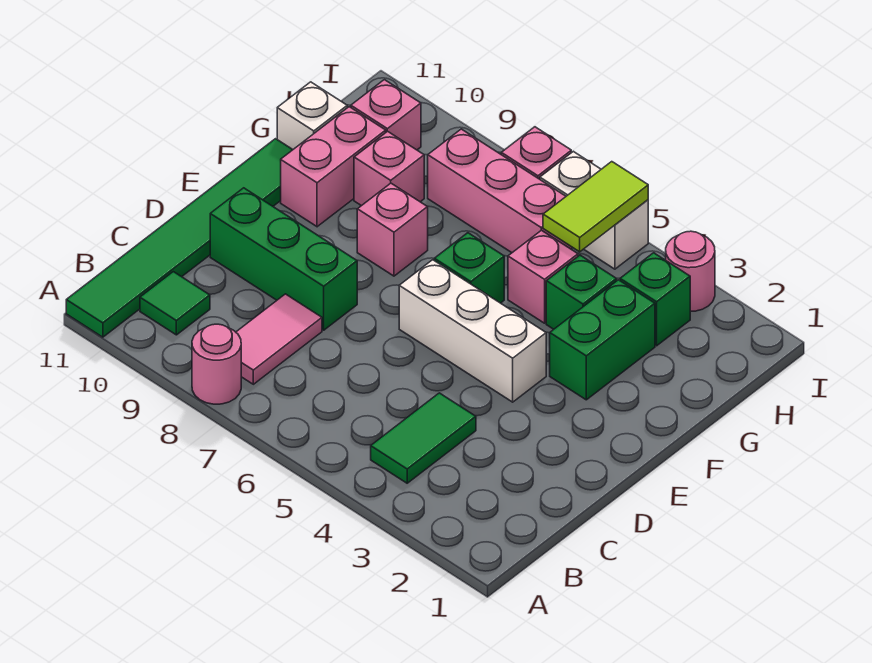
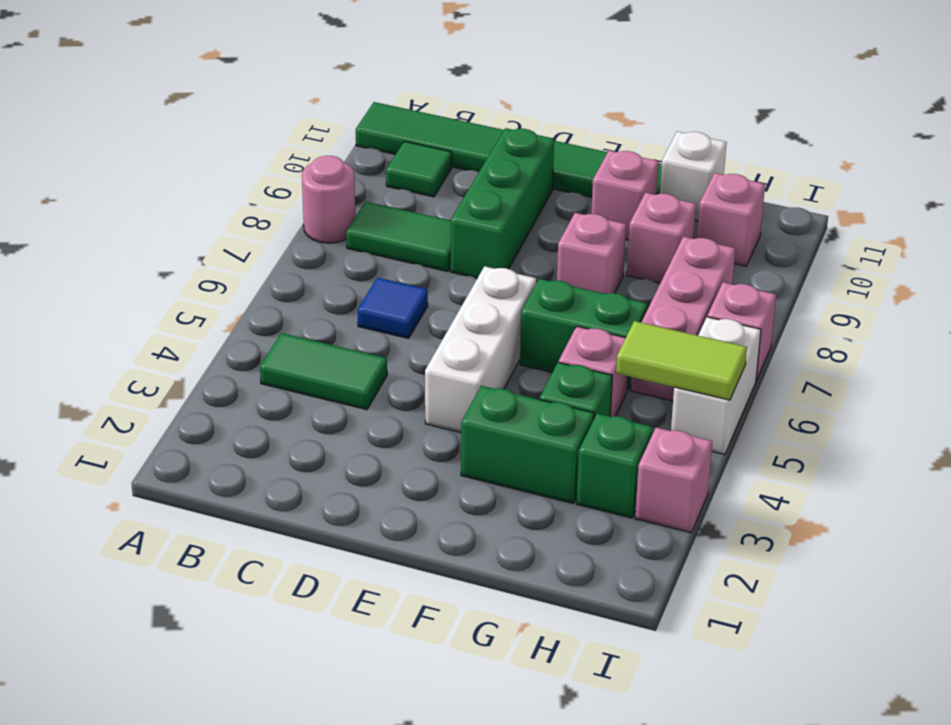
pink tile B8:C8 level 1 -> green tile B8:C8 level 1
none -> blue tile C6 level 1
green brick F6 level 1 -> green brick F6:G6 level 1
pink brick F10:G10 level 1 -> pink brick F10 level 1
pink round brick I3 level 1 -> pink brick I3 level 1

